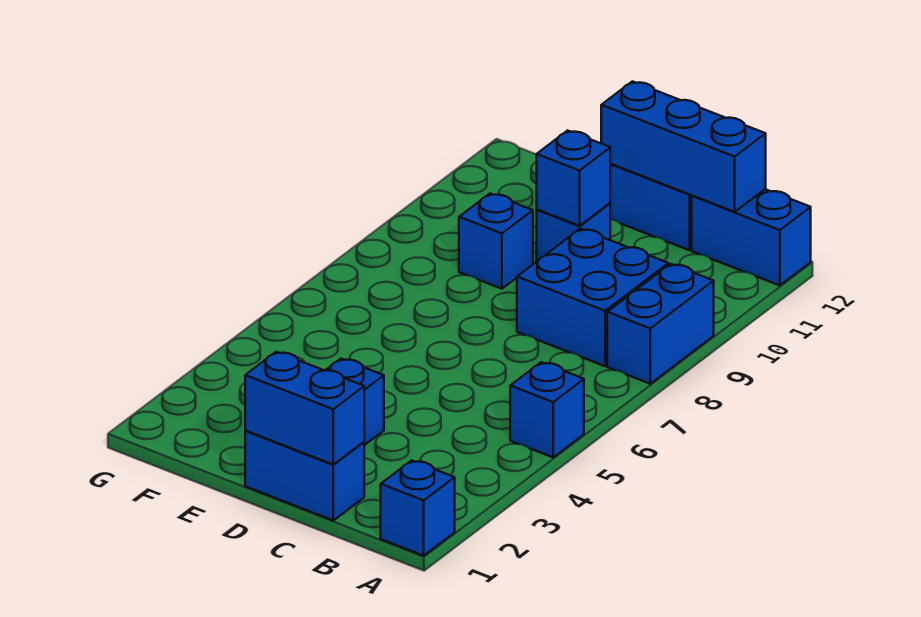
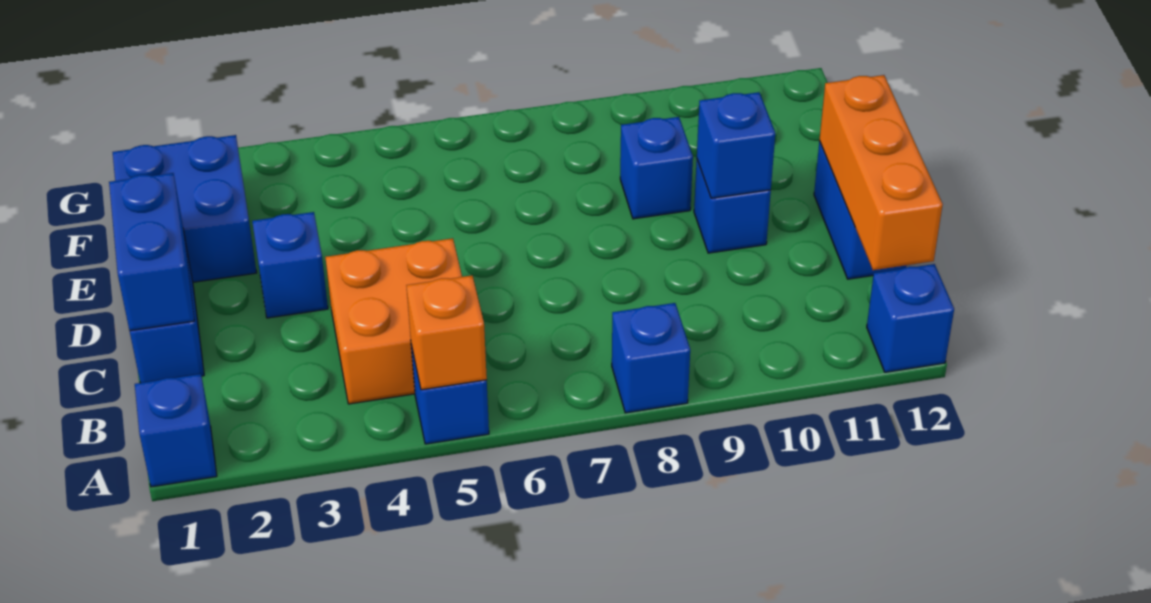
none -> orange brick A5 level 2
blue brick A8:A9 level 1 -> blue brick A8 level 1
blue brick A12:B12 level 1 -> blue brick A12 level 1
none -> orange brick B4:C5 level 1
blue brick B8:C9 level 1 -> blue brick E1:F2 level 1
blue brick B12:D12 level 2 -> orange brick B12:D12 level 2

